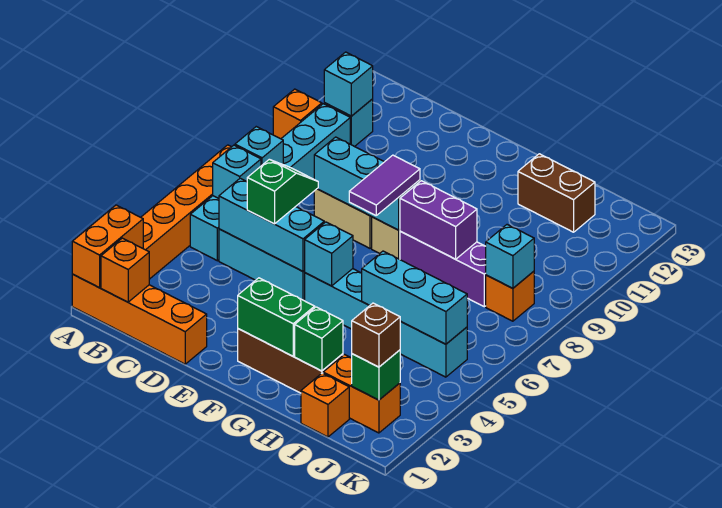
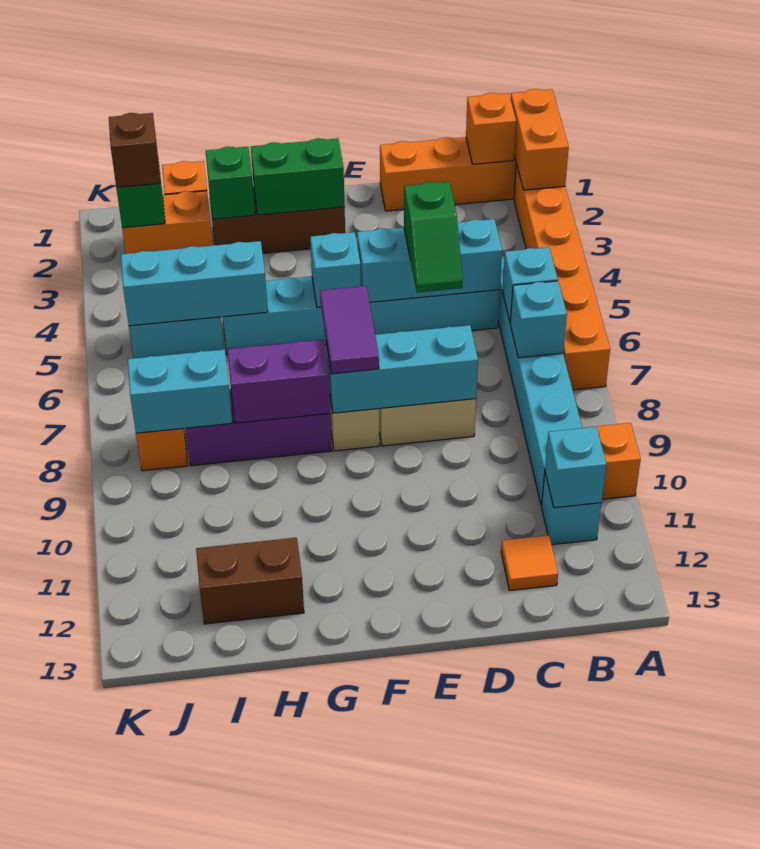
none -> orange tile C12 level 1
cyan brick J8 level 2 -> cyan brick I8:J8 level 2

